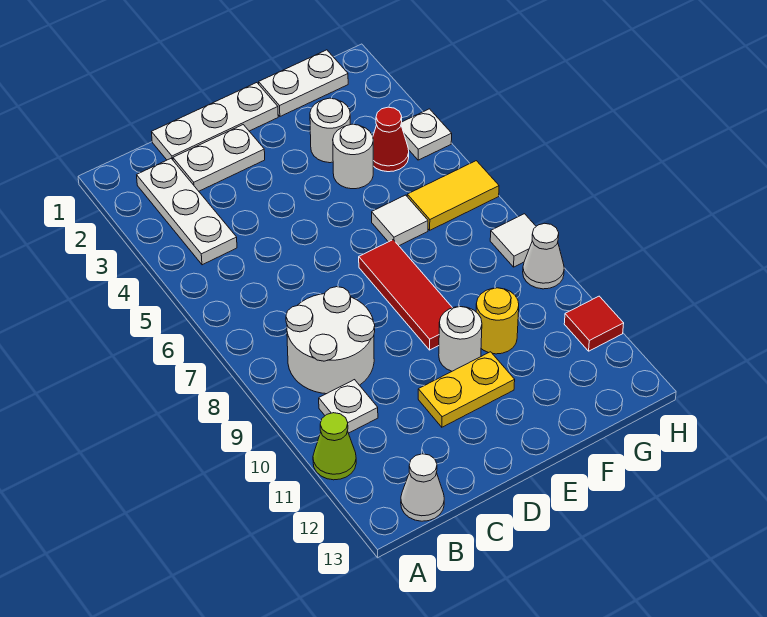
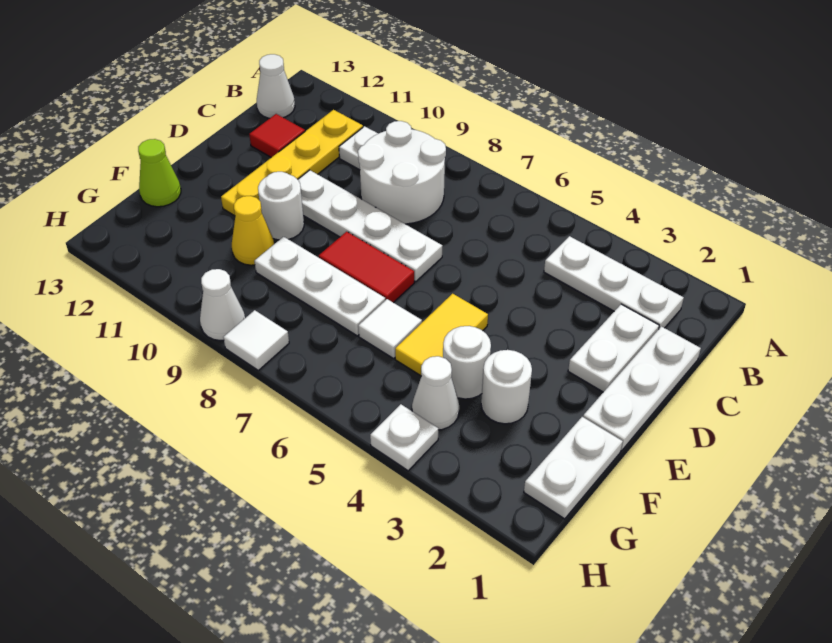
lime cone A11 level 1 -> lime cone F13 level 1
none -> white plate D7:D10 level 1
yellow plate D11:E11 level 1 -> yellow plate B11:E11 level 1
red tile E7:E9 level 1 -> red tile E7:E8 level 1
none -> white plate F7:F9 level 1
yellow round brick F10 level 1 -> yellow cone F10 level 1
red cone G4 level 1 -> white cone G4 level 1
yellow tile G6:H6 level 1 -> yellow tile E5:F5 level 1
red tile H11 level 1 -> red tile C12 level 1

